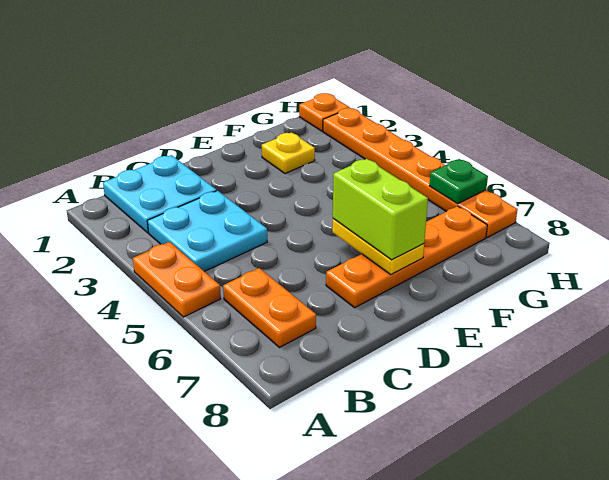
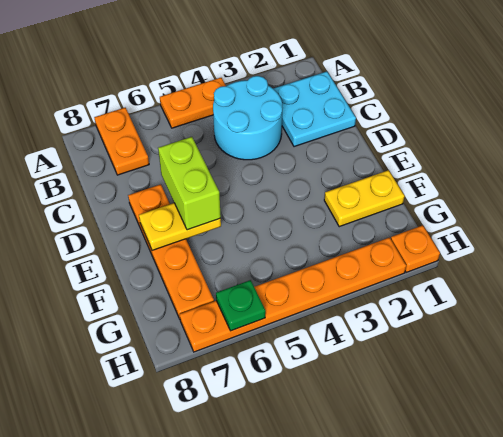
cyan plate B3:C4 level 1 -> cyan round brick B3:C4 level 1
orange plate B6:B7 level 1 -> orange plate A7:B7 level 1
lime brick E6:E7 level 3 -> lime brick D6:E6 level 3
yellow plate F2 level 1 -> yellow plate F1:F2 level 1

